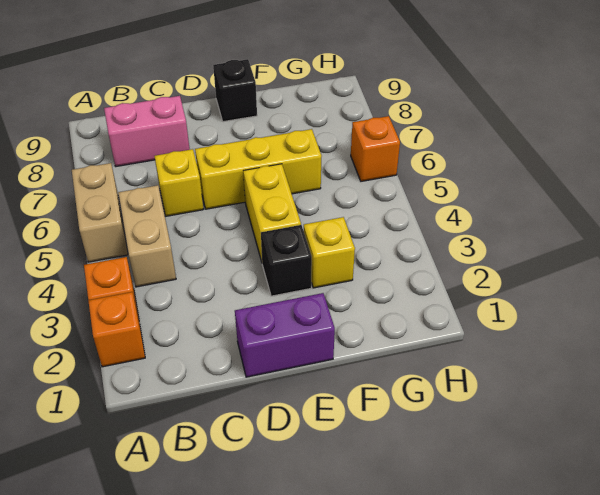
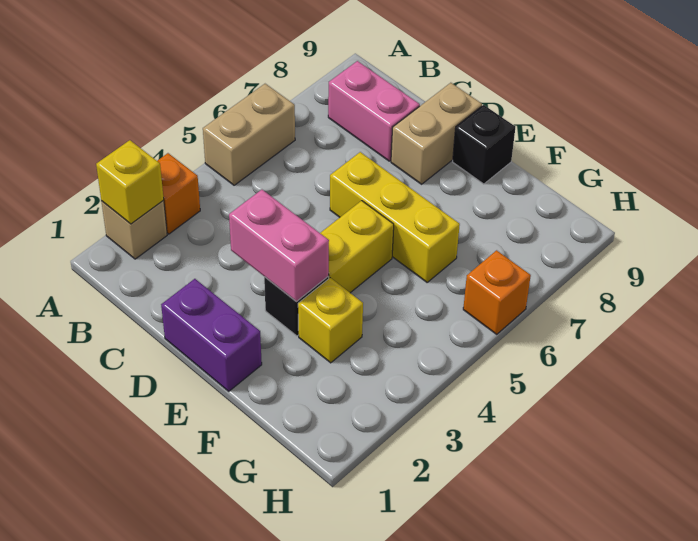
orange brick A2 level 1 -> tan brick A2 level 1
tan brick B4:B5 level 1 -> tan brick D8:D9 level 1
yellow brick C6 level 1 -> yellow brick A2 level 2
none -> pink brick D3:E3 level 2

